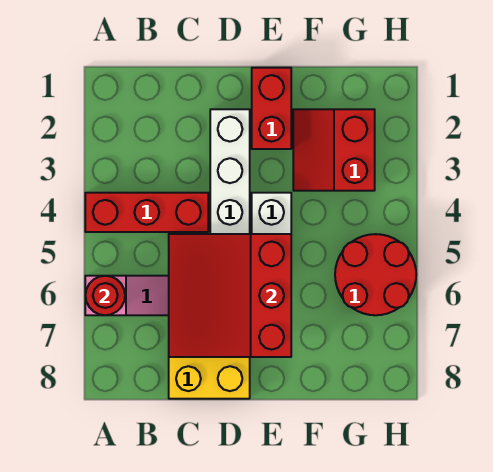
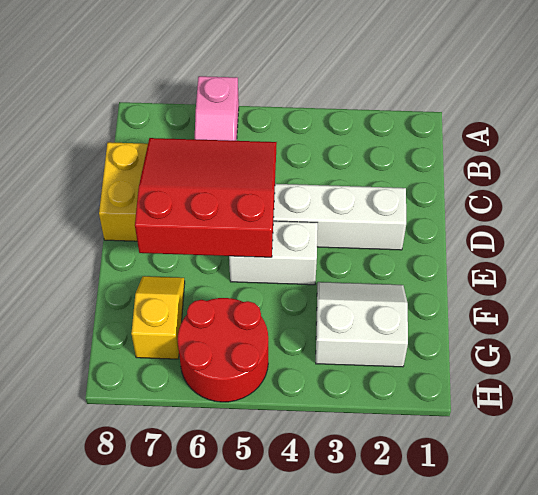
red brick A4:C4 level 1 -> none
red round brick A6 level 2 -> none
red brick E1:E2 level 1 -> none
red slope F2:G3 level 1 top G -> white slope F2:G3 level 1 top G
none -> yellow slope F7:G7 level 1 top G

